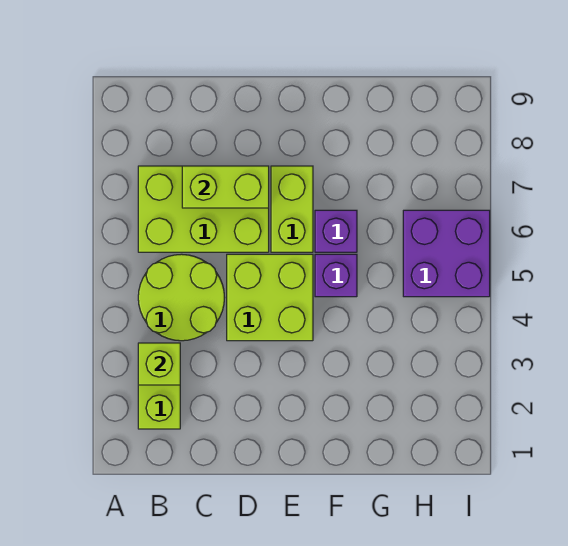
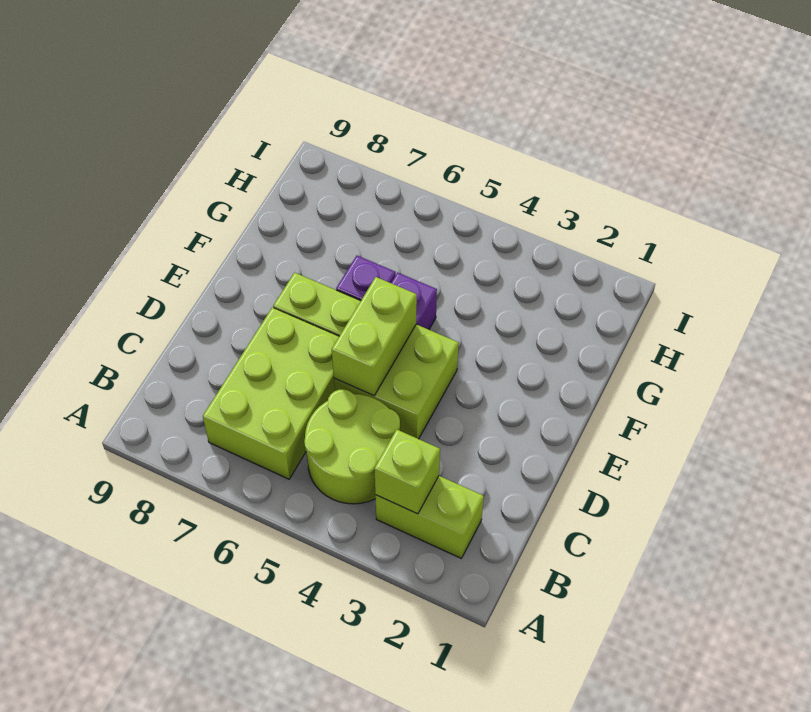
lime brick C7:D7 level 2 -> lime brick D5:E5 level 2
purple brick H5:I6 level 1 -> none

